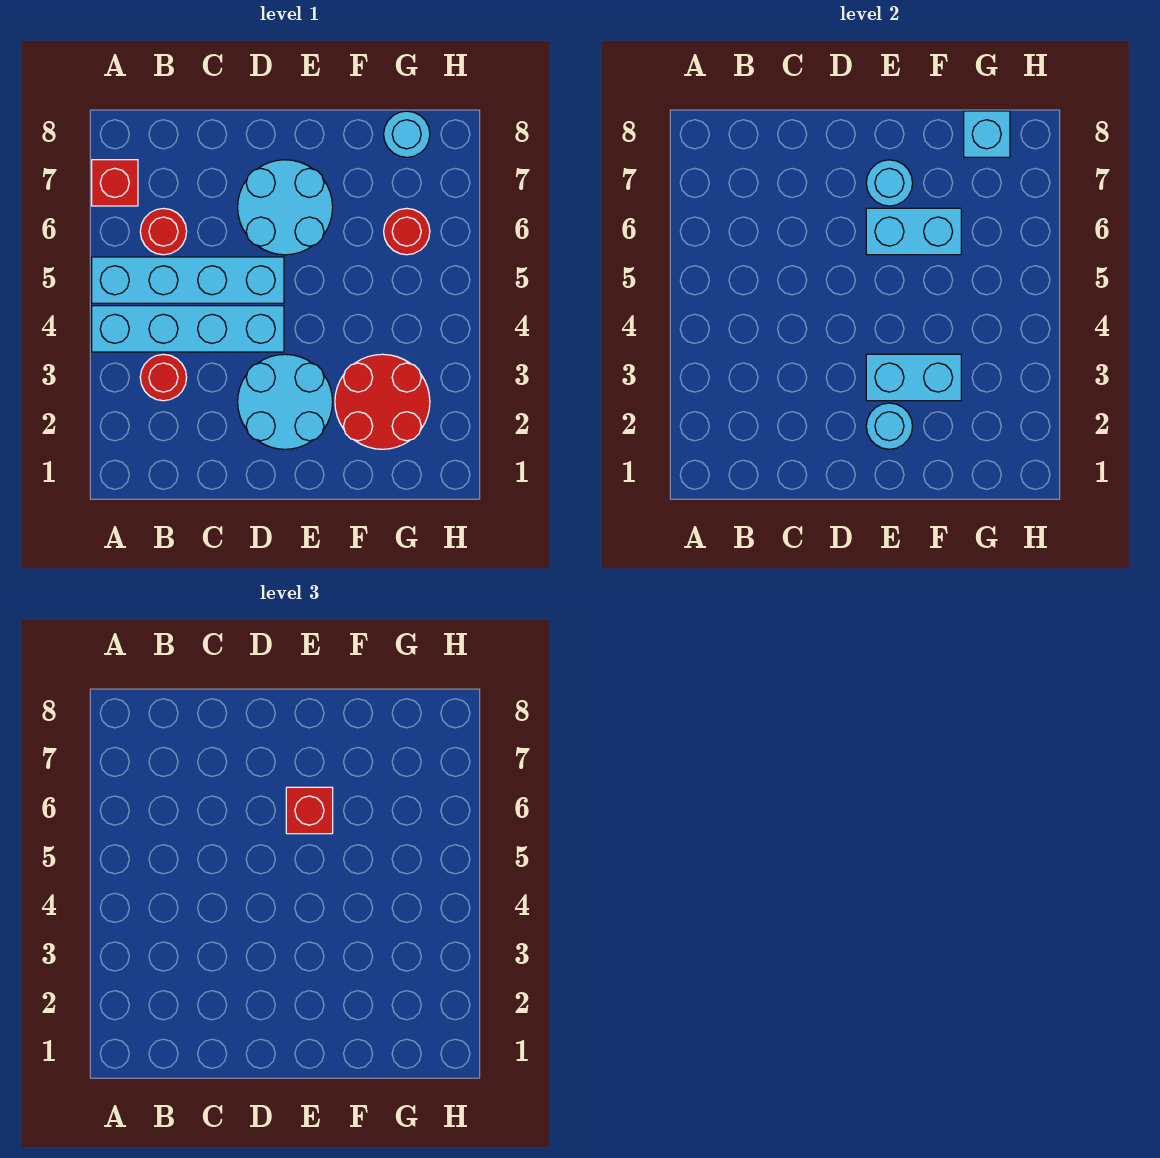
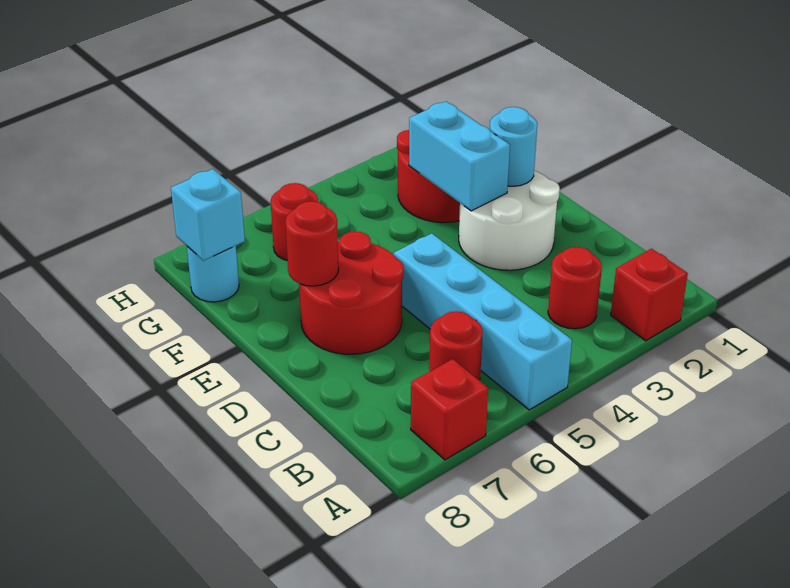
cyan brick A4:D4 level 1 -> none
cyan round brick D2:E3 level 1 -> white round brick D2:E3 level 1
cyan round brick D6:E7 level 1 -> red round brick D6:E7 level 1
cyan brick E6:F6 level 2 -> none
red brick E6 level 3 -> red brick A2 level 1
cyan round brick E7 level 2 -> red round brick E7 level 2

